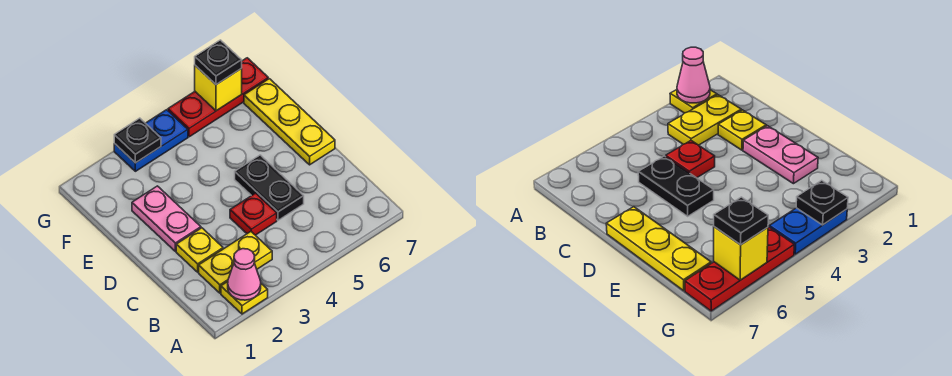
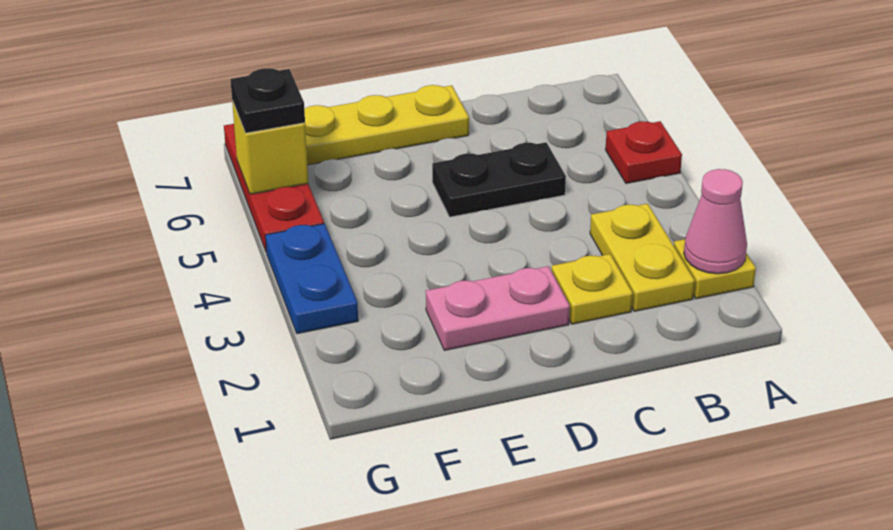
red plate C4 level 1 -> red plate A5 level 1
black plate G3 level 2 -> none

